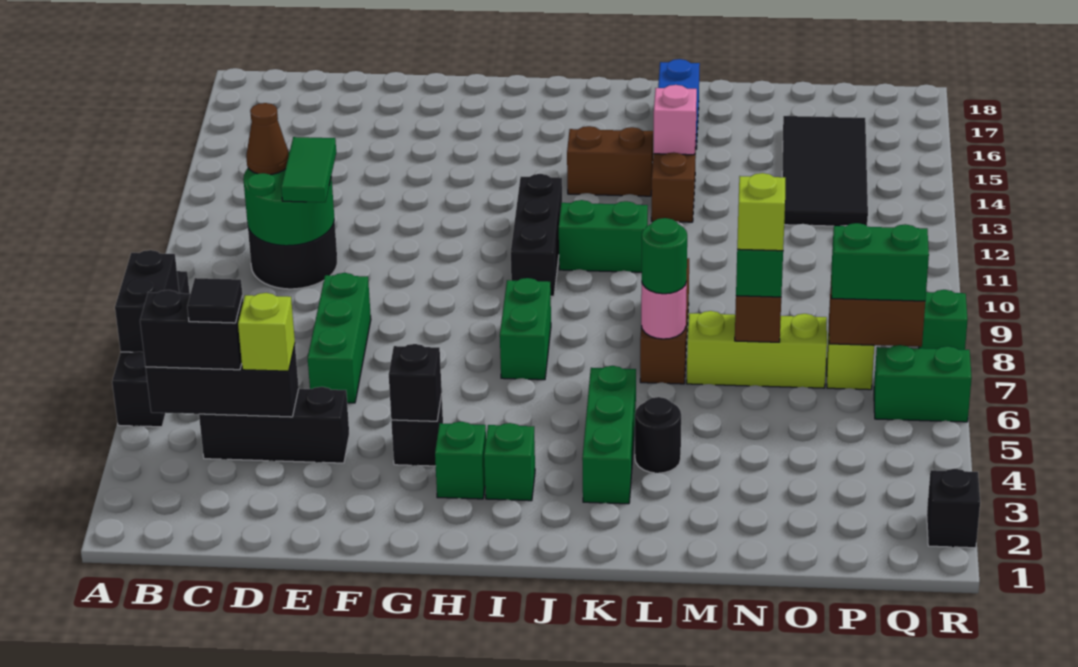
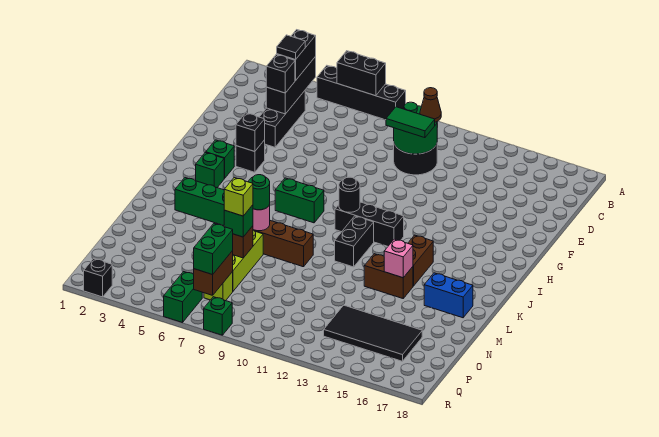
lime brick D4 level 3 -> black brick D4 level 3
green brick E6:E8 level 1 -> none
green brick J11:K11 level 1 -> black brick J11:K11 level 1
black round brick L4 level 1 -> black round brick I10 level 2

